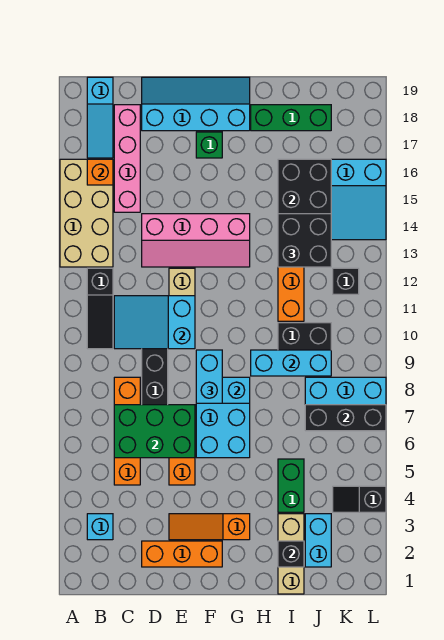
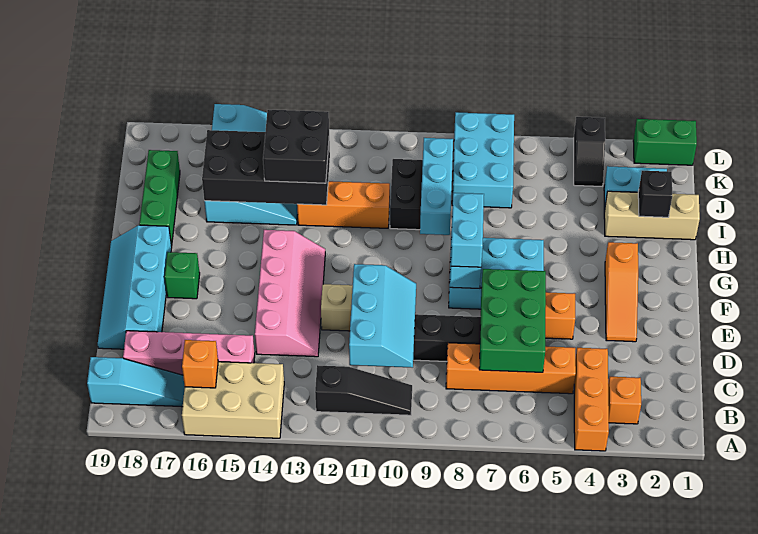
tan brick A13:B16 level 1 -> tan brick A14:B16 level 1
cyan brick B3 level 1 -> orange brick B3 level 1
cyan slope C10:E11 level 2 top E -> cyan slope C10:E11 level 2 top 11
orange brick D2:F2 level 1 -> orange brick A4:C4 level 1
cyan brick F8:F9 level 3 -> cyan brick F8:G8 level 3
green brick I4:I5 level 1 -> green brick L1:L2 level 1
black brick J7:L7 level 2 -> none
black brick K12 level 1 -> none

